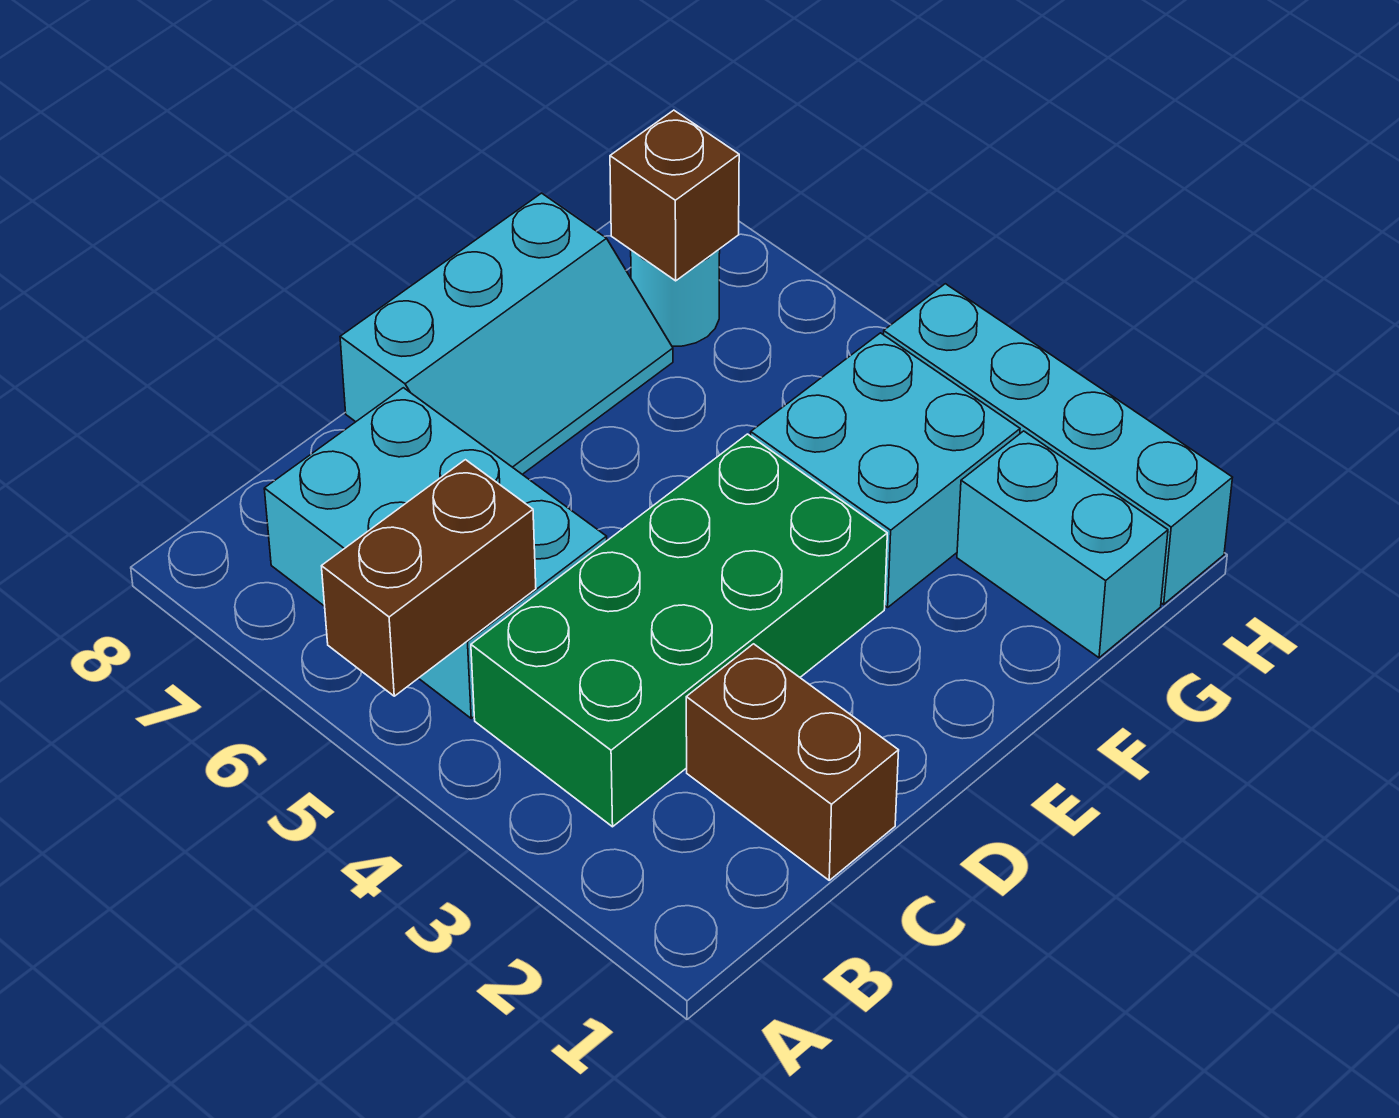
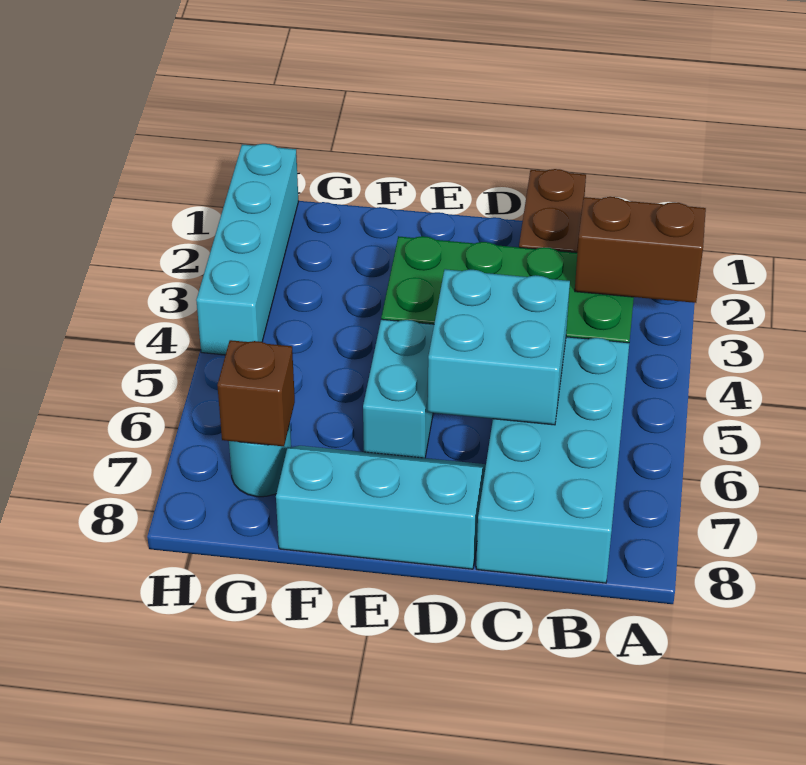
brown brick A5:B5 level 2 -> brown brick A3:B3 level 2
cyan brick B5:C7 level 1 -> cyan brick B5:C8 level 1
cyan brick F3:G4 level 1 -> cyan brick C5:D6 level 2
cyan brick G1:G2 level 1 -> cyan brick E5:E6 level 1

